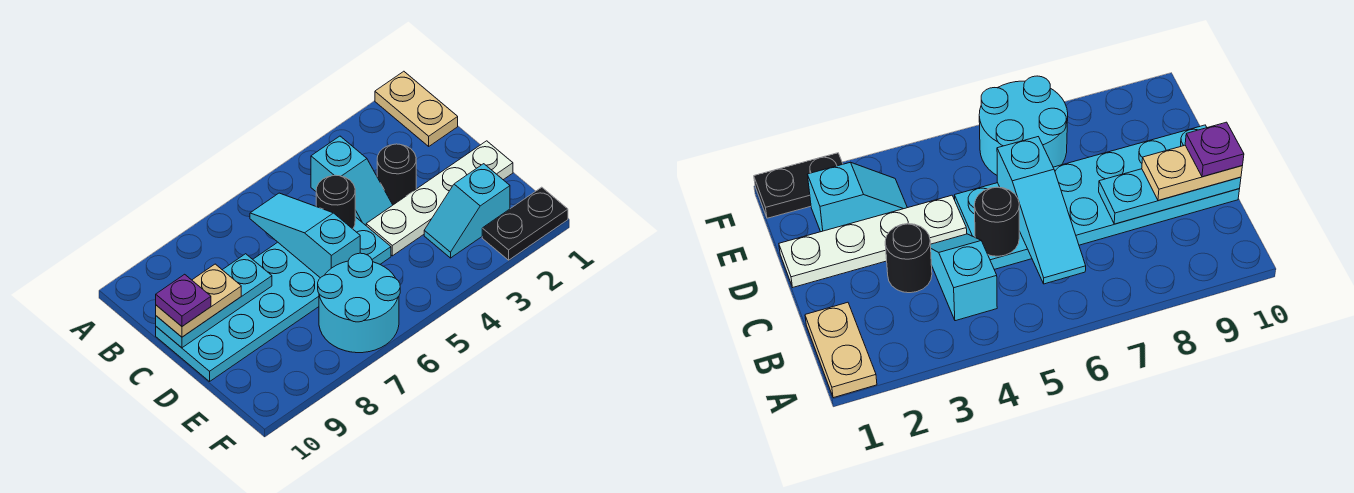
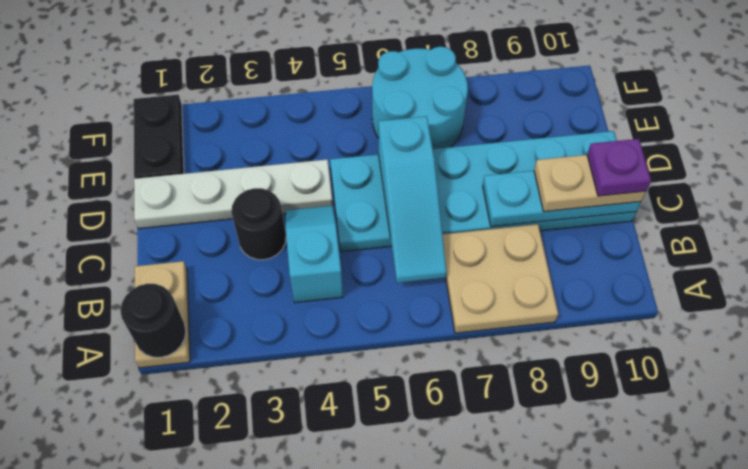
none -> tan plate A7:B8 level 1
black round brick C5 level 2 -> black round brick A1 level 2
cyan slope E2:E3 level 1 top 2 -> none
black plate F1:F2 level 1 -> black plate E1:F1 level 1

